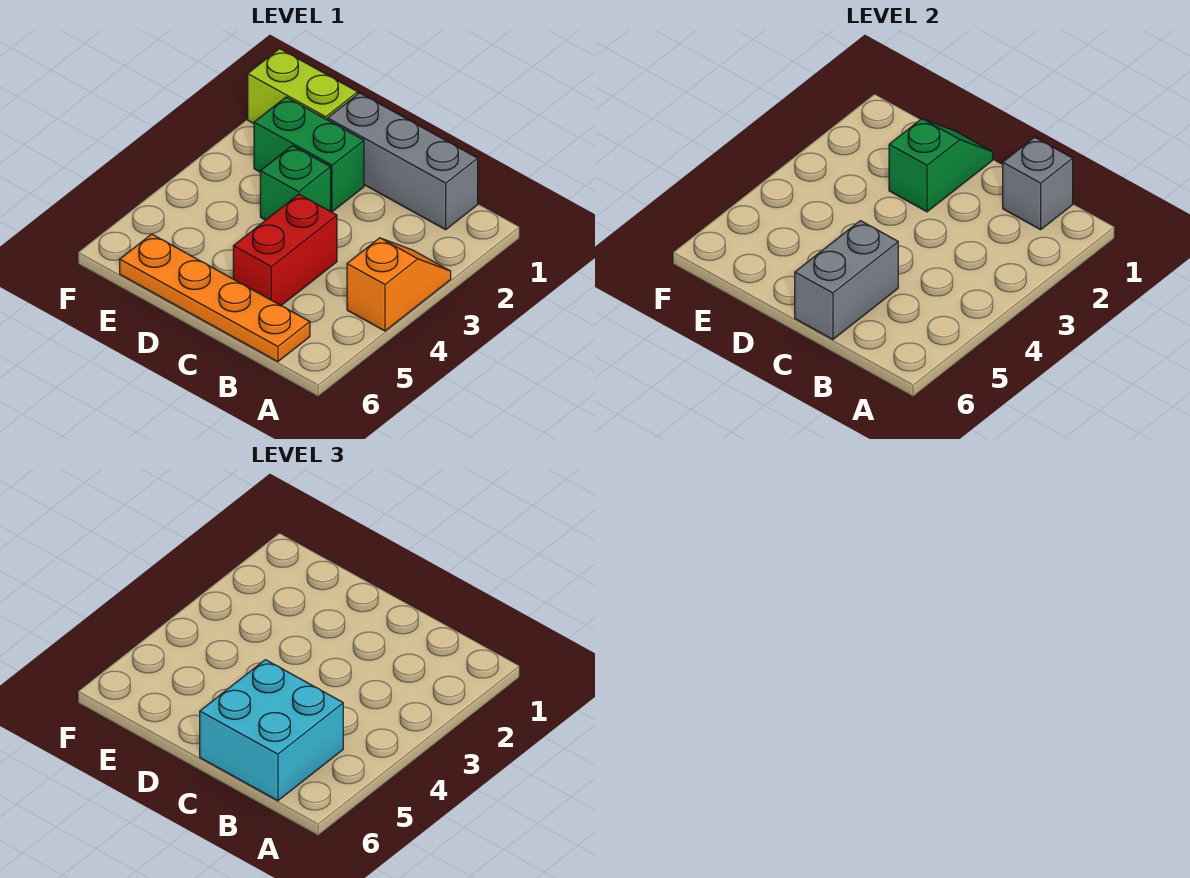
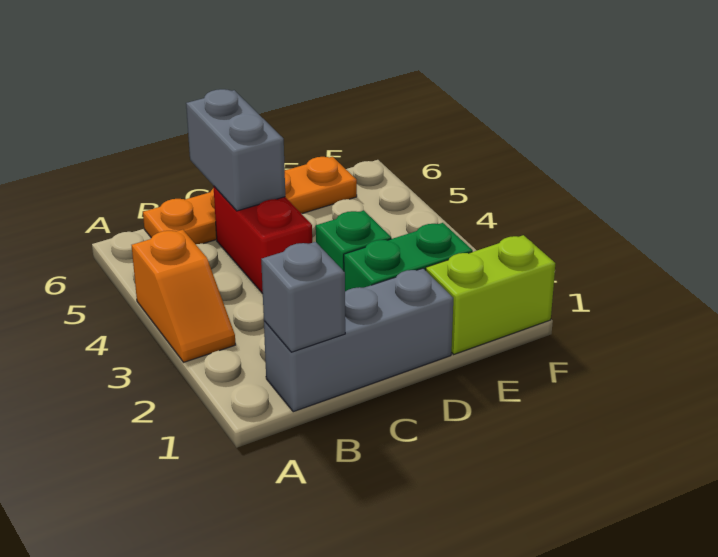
cyan brick B5:C6 level 3 -> none
green slope D1:D2 level 2 top 2 -> none

